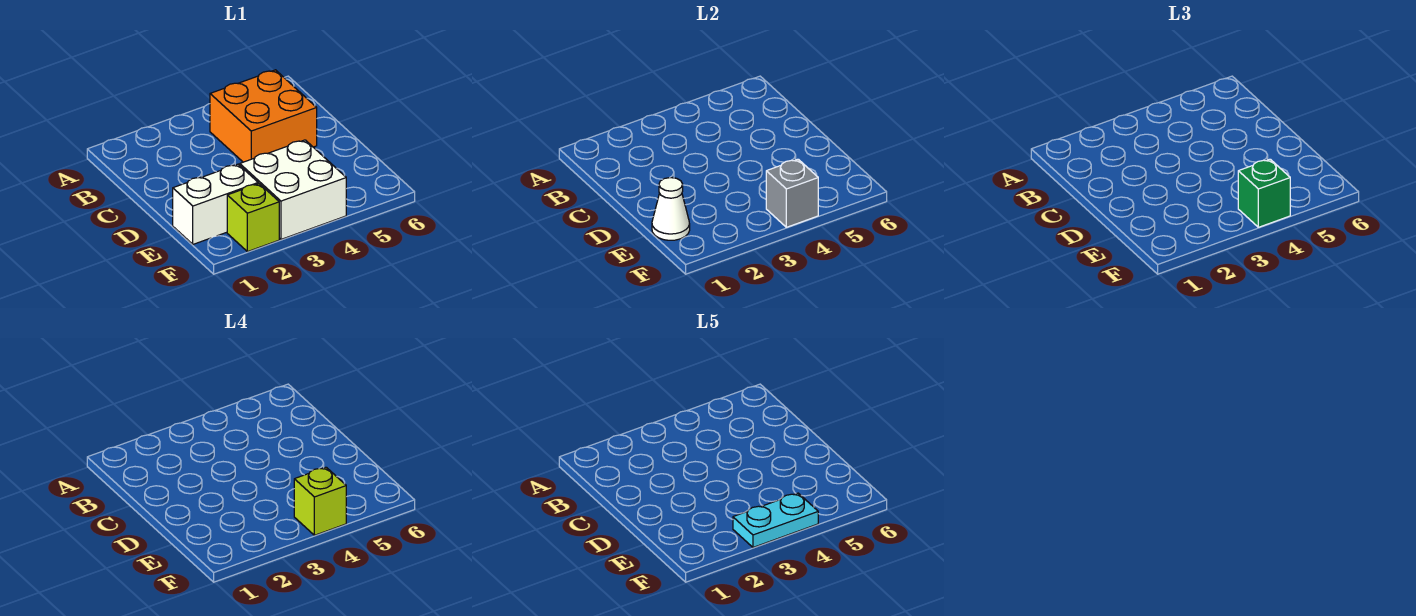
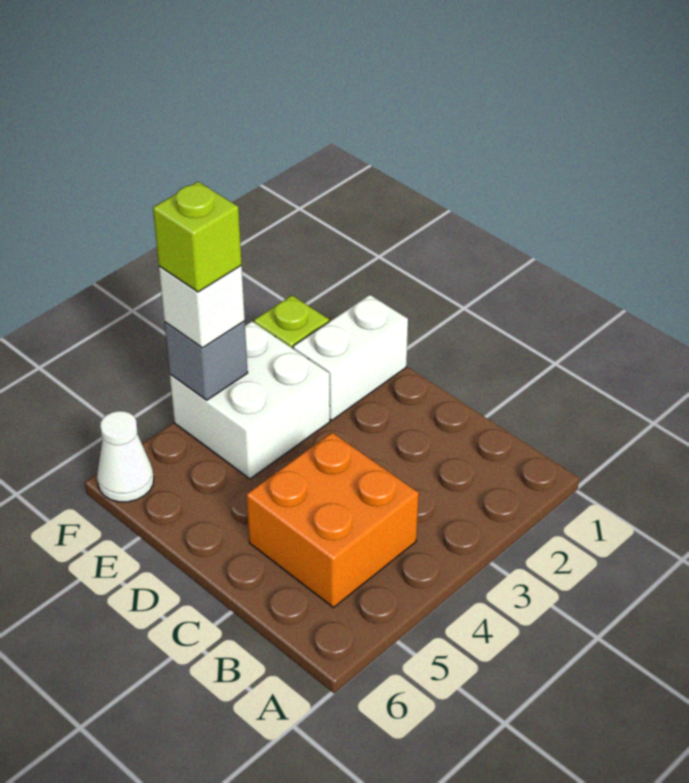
white cone E1 level 2 -> white cone F6 level 1
cyan plate F3:F4 level 5 -> none
green brick F4 level 3 -> white brick F4 level 3

